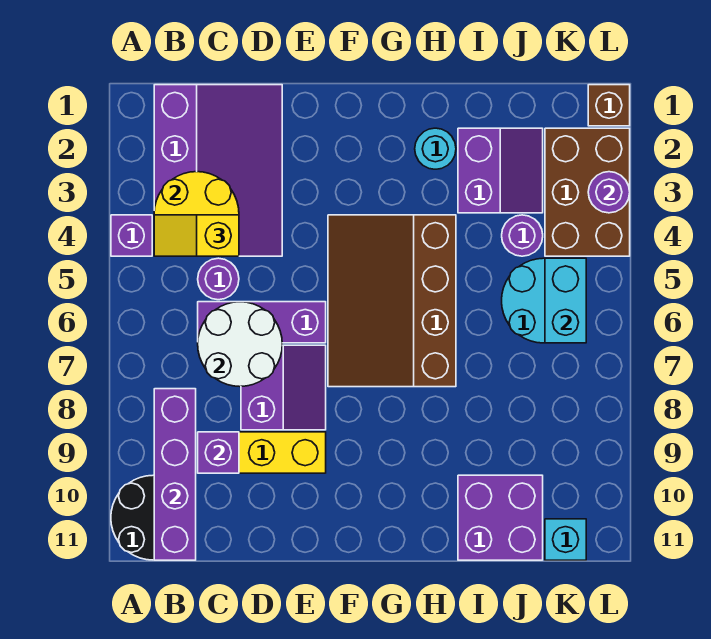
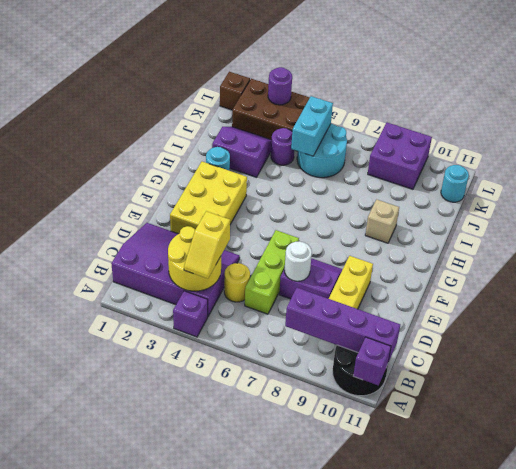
purple round brick C5 level 1 -> yellow round brick C5 level 1
purple brick C6:E6 level 1 -> lime brick C6:E6 level 1
white round brick C6:D7 level 2 -> white round brick D7 level 2
purple brick C9 level 2 -> purple brick A11 level 2
none -> yellow brick E2:G3 level 1
brown slope F4:H7 level 1 top H -> none
none -> tan brick H9 level 1
purple brick I10:J11 level 1 -> purple brick K8:L9 level 1
cyan brick K5:K6 level 2 -> cyan brick J5:K5 level 2
cyan brick K11 level 1 -> cyan round brick K11 level 1

